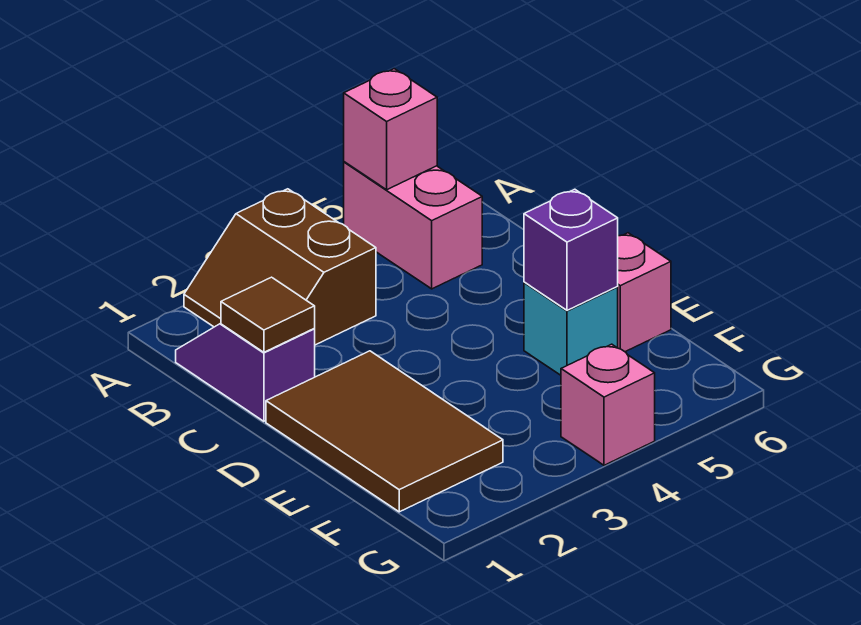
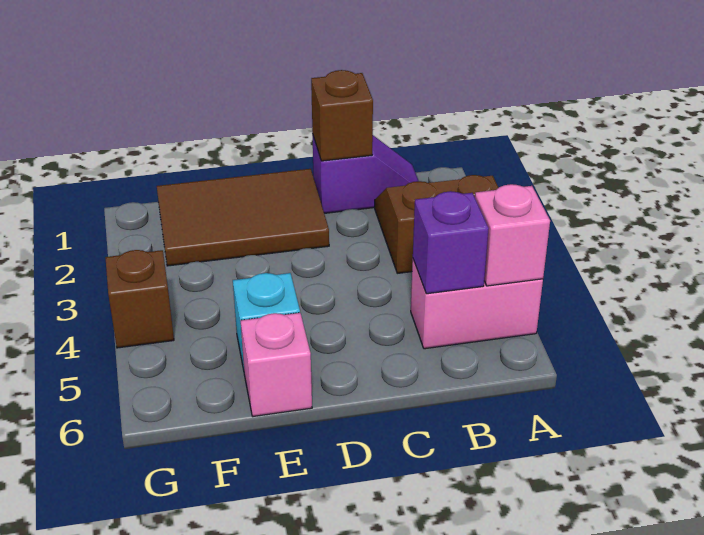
brown tile C1 level 2 -> brown brick C1 level 2
purple brick E5 level 2 -> purple brick B5 level 2
pink brick G4 level 1 -> brown brick G4 level 1

